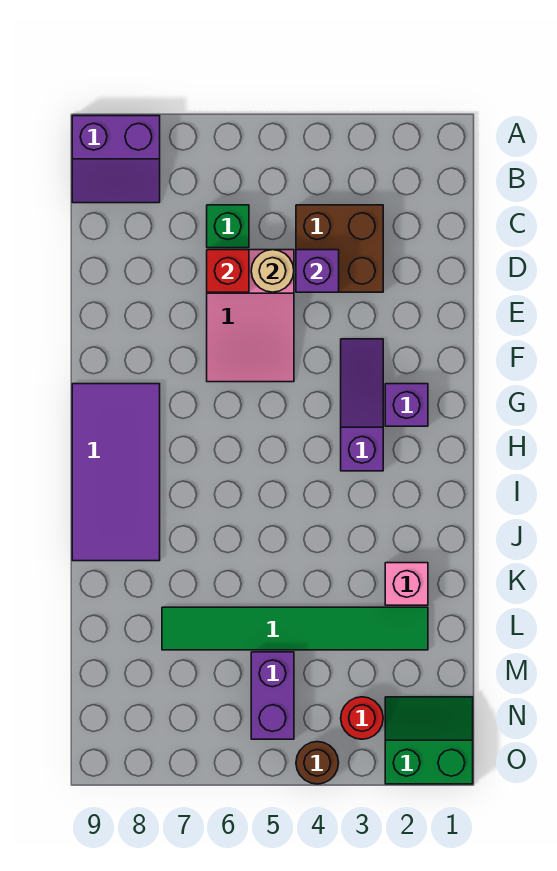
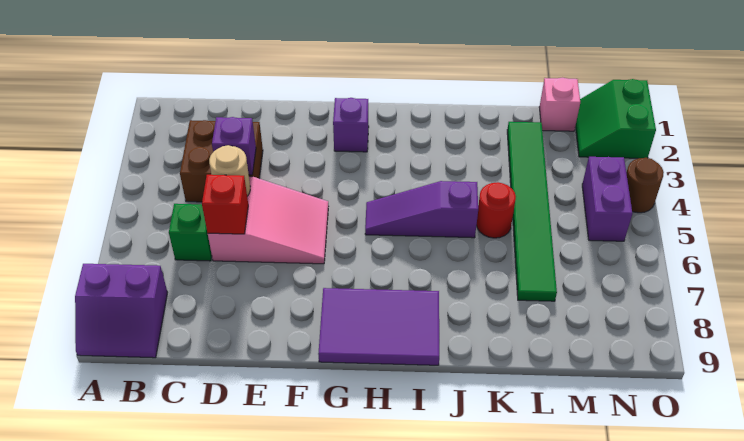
purple slope A8:B9 level 1 top A -> purple slope A8:B9 level 1 top 8
purple slope F3:H3 level 1 top H -> purple slope H5:J5 level 1 top J
purple tile G8:J9 level 1 -> purple tile G8:I9 level 1
pink brick K2 level 1 -> pink brick M1 level 1
purple brick M5:N5 level 1 -> purple brick N4:N5 level 1
red round brick N3 level 1 -> red round brick K5 level 1

